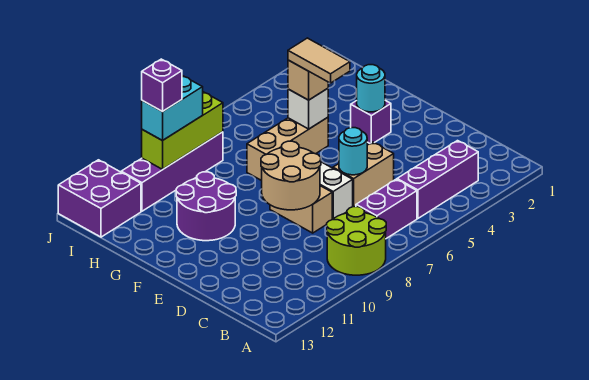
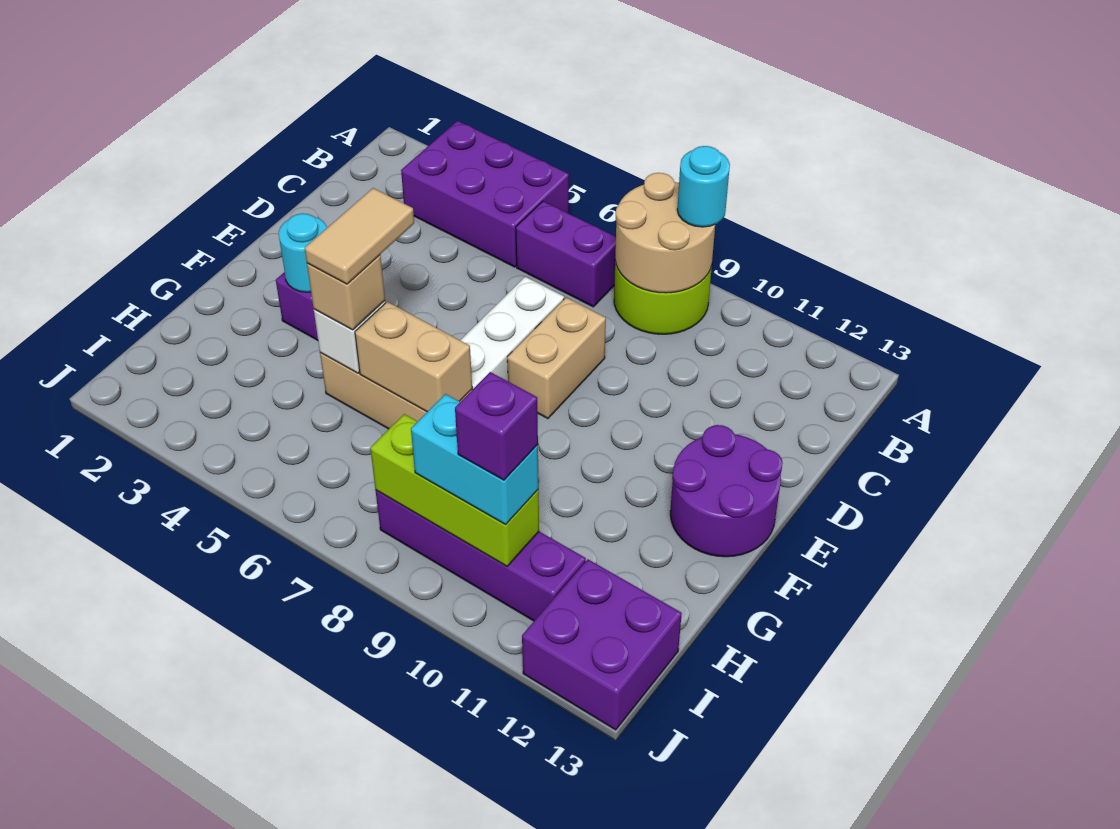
purple brick B3:B5 level 1 -> purple brick A3:B5 level 1
tan brick D5:D6 level 1 -> tan brick G6:G7 level 2
cyan round brick D6 level 2 -> cyan round brick A9 level 3
tan round brick D8:E9 level 2 -> tan round brick A8:B9 level 2
purple round brick F10:G11 level 1 -> purple round brick E12:F13 level 1

